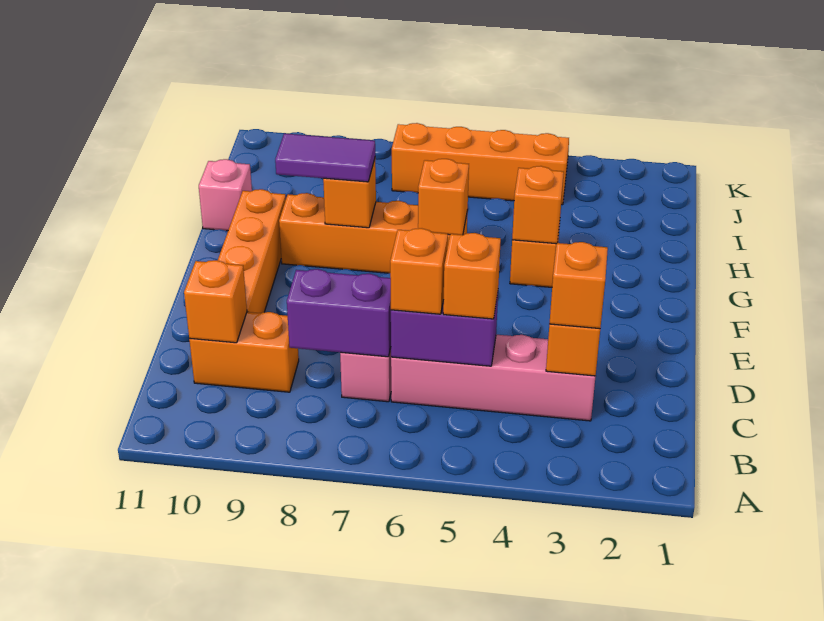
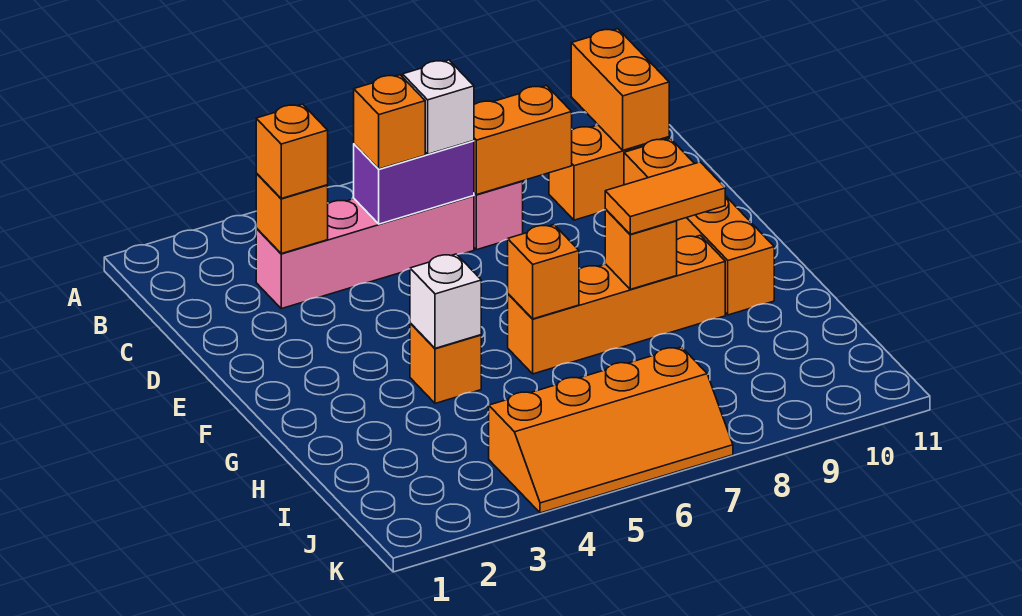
orange brick C6 level 3 -> white brick C6 level 3
purple brick C7:C8 level 2 -> orange brick C7:C8 level 2
orange brick C10 level 2 -> orange brick B10:C10 level 2
orange brick G4 level 2 -> white brick G4 level 2
purple tile G8:G9 level 3 -> orange tile G8:G9 level 3
pink brick H11 level 1 -> none

